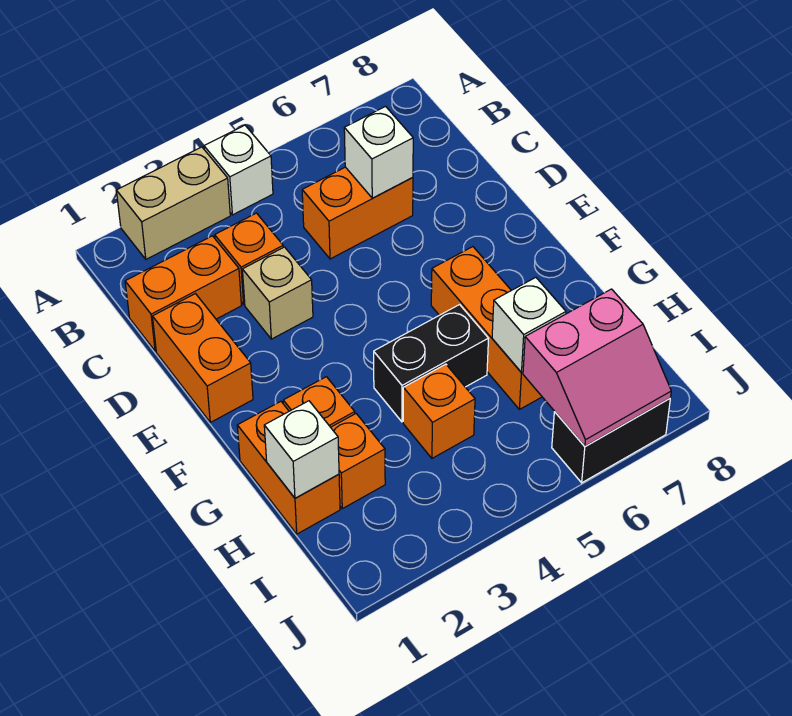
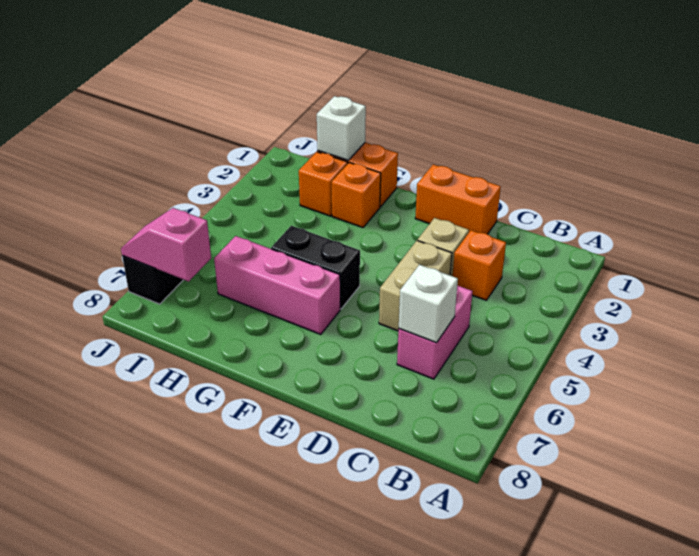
tan brick A2:A3 level 1 -> tan brick D4:D5 level 1
white brick A4 level 1 -> none
orange brick C1:C2 level 1 -> none
orange brick C5:C6 level 1 -> pink brick C5:C6 level 1
orange brick F6:H6 level 1 -> pink brick F6:H6 level 1
black brick G4:G5 level 1 -> black brick F5:G5 level 1
orange brick H4 level 1 -> none
white brick H6 level 2 -> none
pink slope I6:J7 level 2 top I -> pink slope I7:J7 level 2 top I

